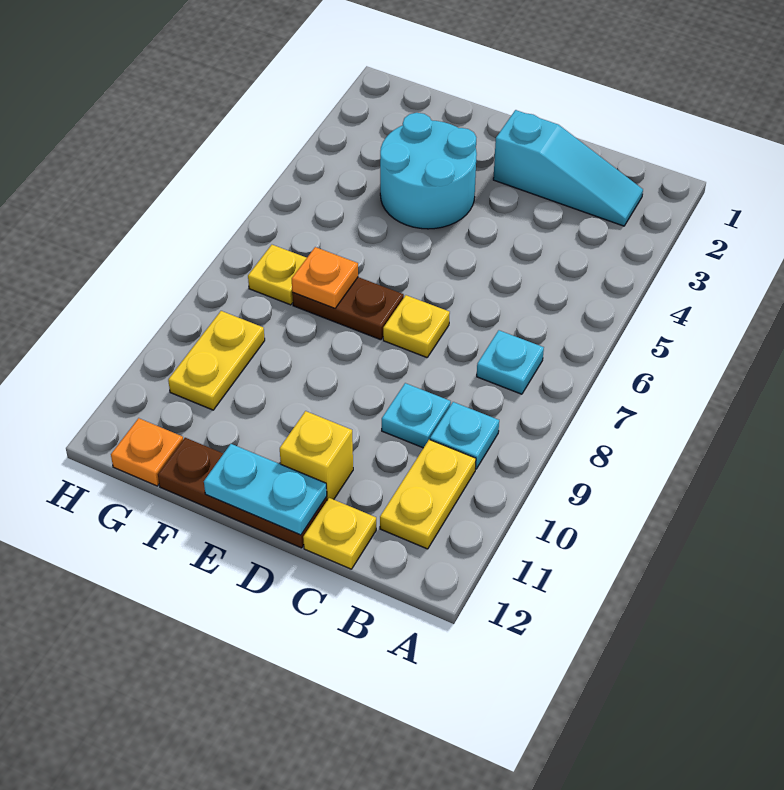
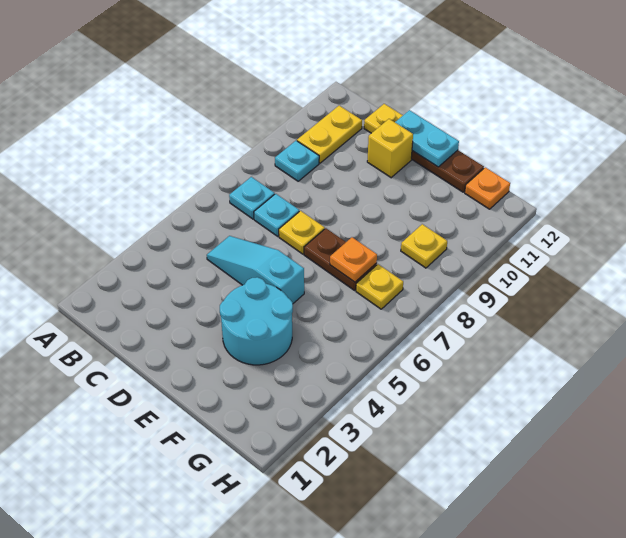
cyan slope B2:D2 level 1 top D -> cyan slope C5:E5 level 1 top E
cyan plate C9 level 1 -> cyan plate C7 level 1
yellow plate G9:G10 level 1 -> yellow plate G9 level 1

